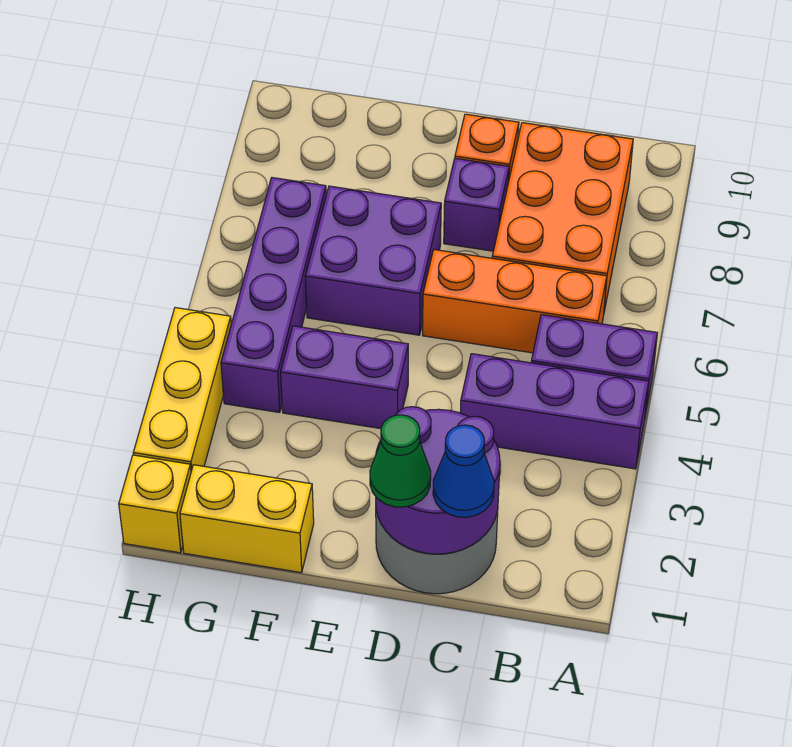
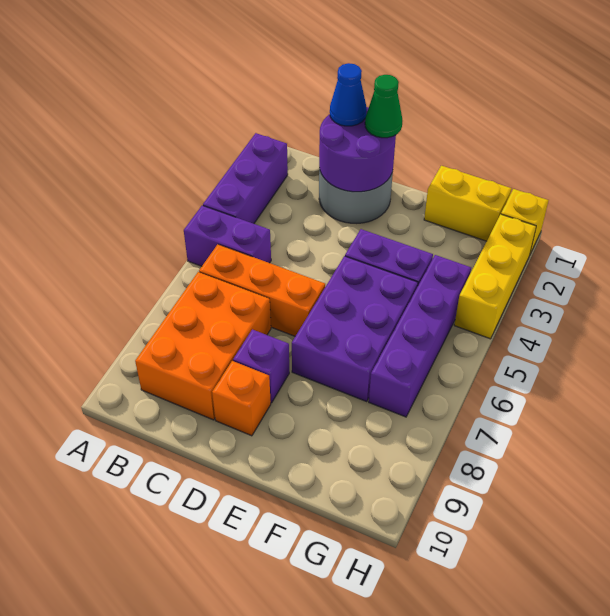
purple brick A4:C4 level 1 -> purple brick A2:A4 level 1
purple brick E6:F7 level 1 -> purple brick E5:F7 level 1

